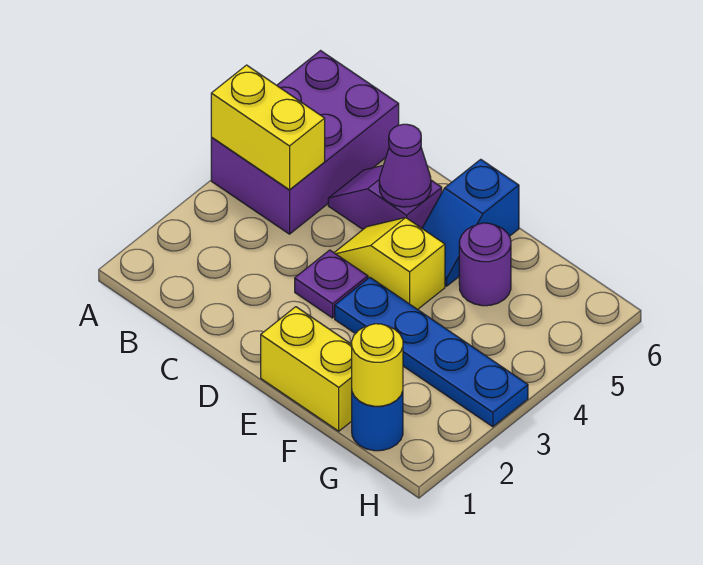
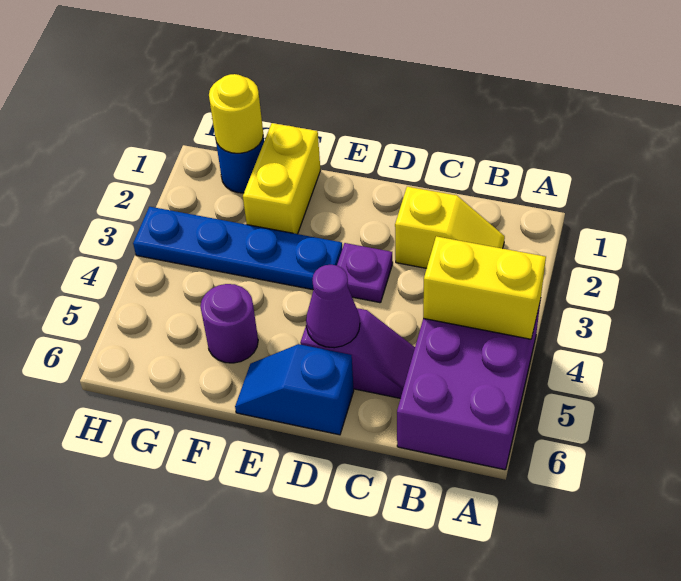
yellow slope D4:E4 level 1 top E -> yellow slope B2:C2 level 1 top C
yellow brick E1:F1 level 1 -> yellow brick F1:F2 level 1
blue slope E5:E6 level 1 top 6 -> blue slope D6:E6 level 1 top D

